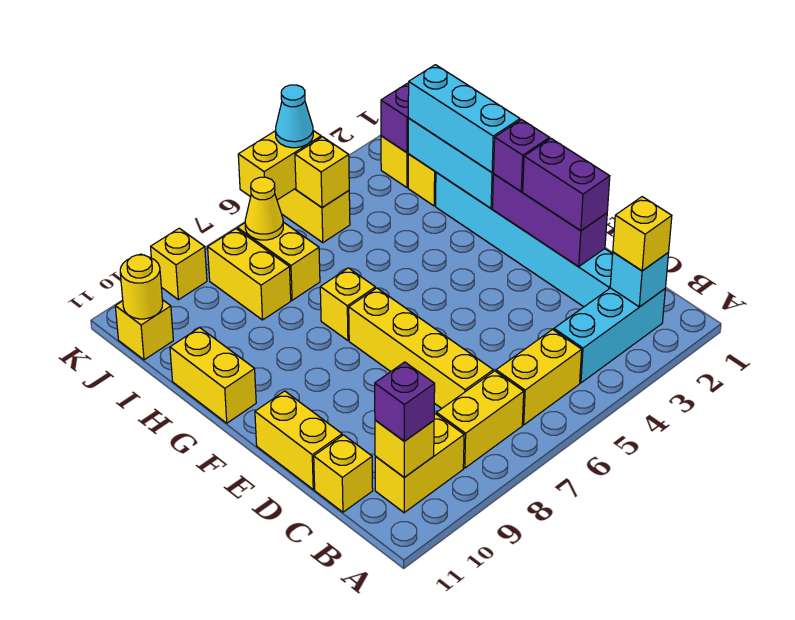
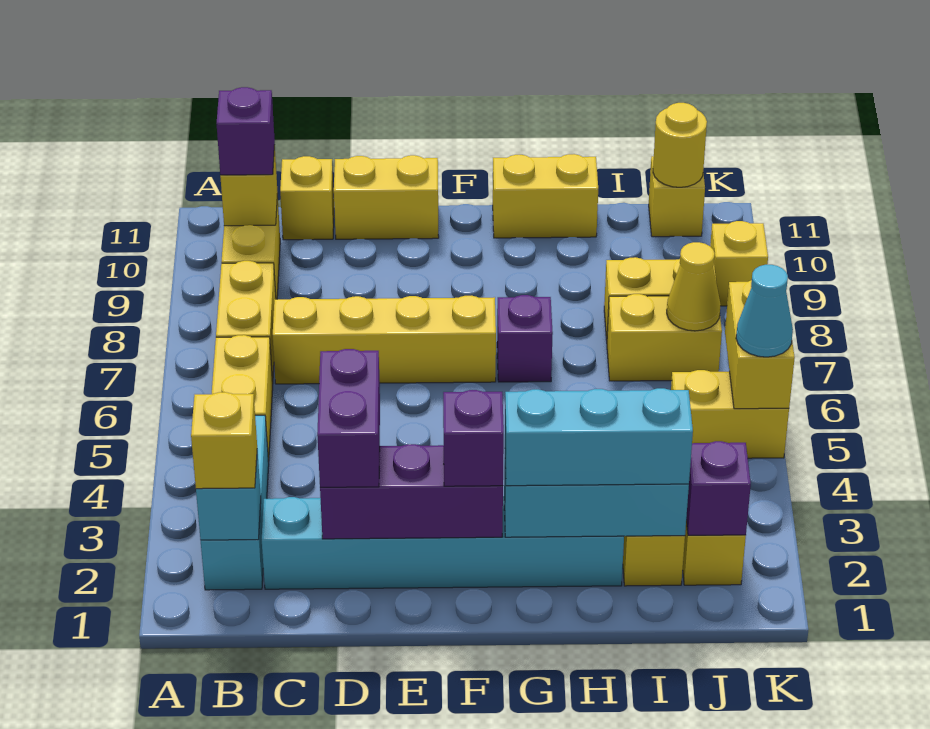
purple brick D2:E2 level 3 -> purple brick D2:D3 level 3
yellow brick G7 level 1 -> purple brick G7 level 1
yellow brick J5 level 2 -> none

